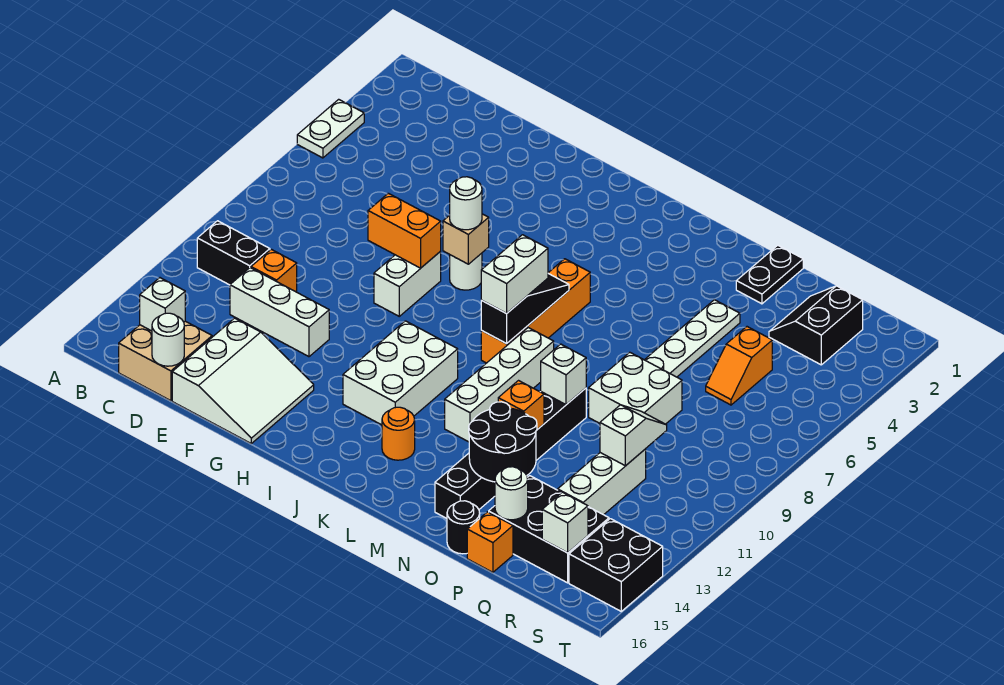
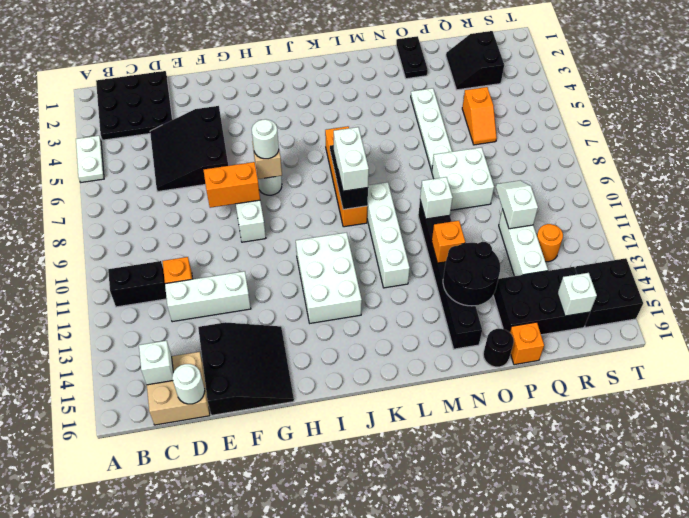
none -> black plate B1:D3 level 1
none -> black slope D4:F6 level 1 top F
white slope E14:G16 level 1 top E -> black slope E14:G16 level 1 top E
orange round brick K14 level 1 -> orange round brick R12 level 1
white round brick P15 level 2 -> none

